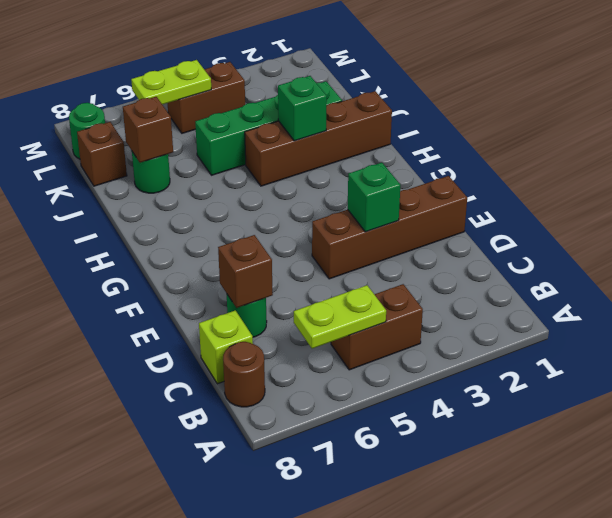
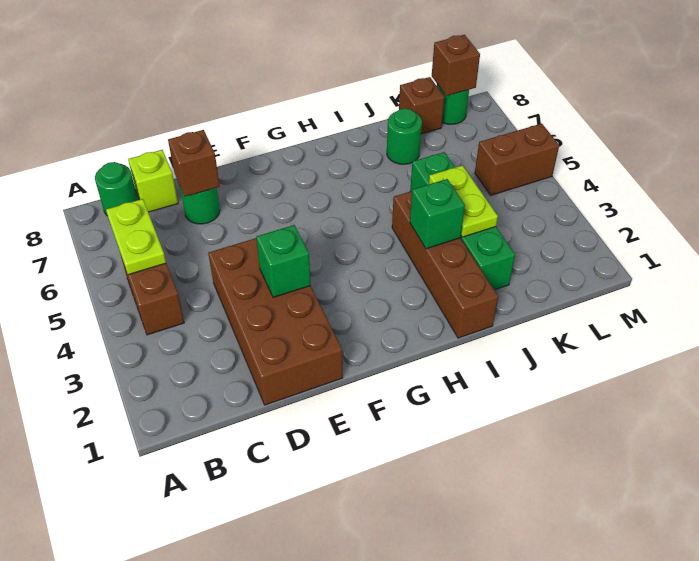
brown round brick B8 level 1 -> green round brick B8 level 1
brown brick E1:E4 level 1 -> brown brick D1:E4 level 1
brown brick J7 level 2 -> brown brick L8 level 2
brown brick L4:L5 level 1 -> brown brick L5:M5 level 1
lime plate L5:L6 level 2 -> lime plate J3:J4 level 2

